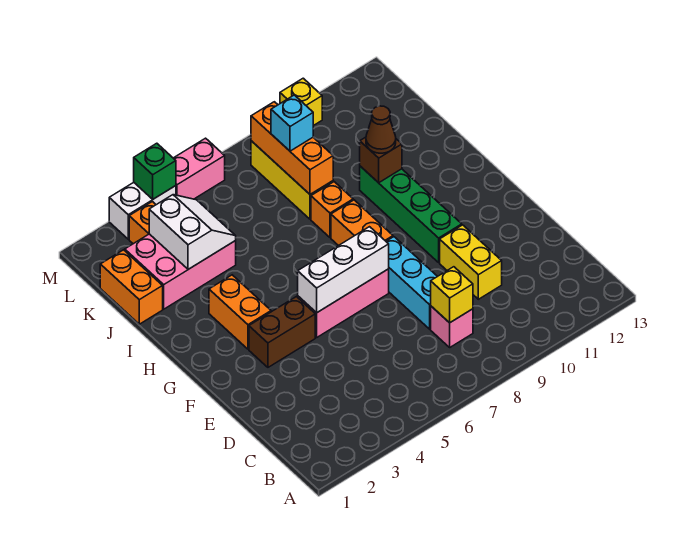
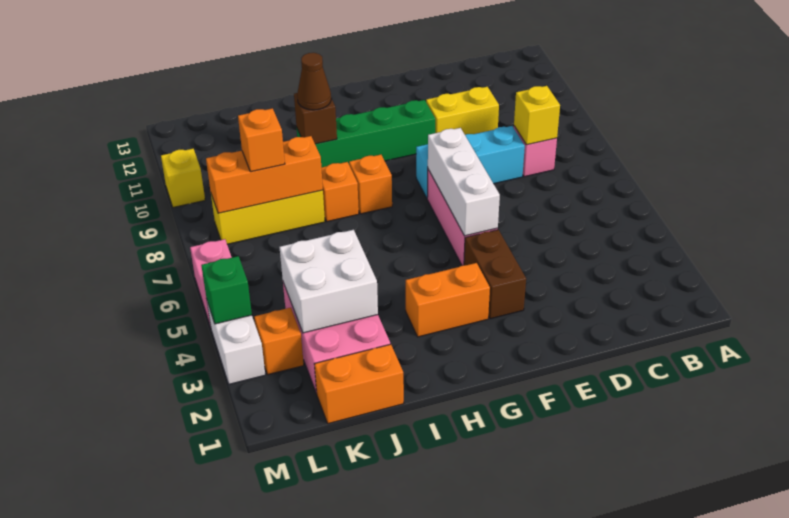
orange brick G8:H8 level 1 -> orange brick H8 level 1
white slope J3:K4 level 2 top 3 -> white brick J3:K4 level 2
cyan brick K8 level 3 -> orange brick K8 level 3

